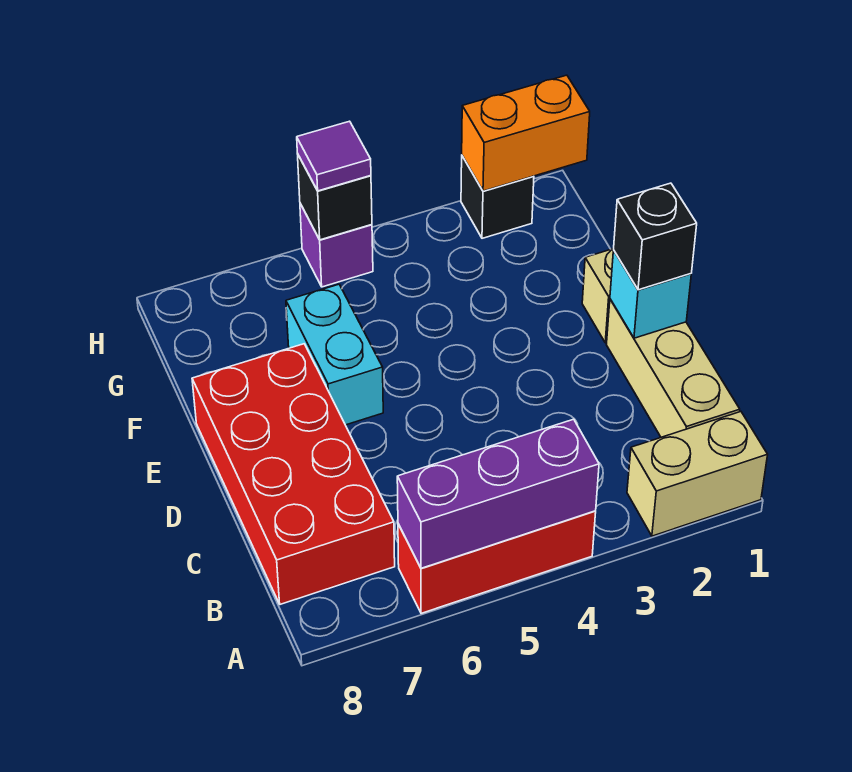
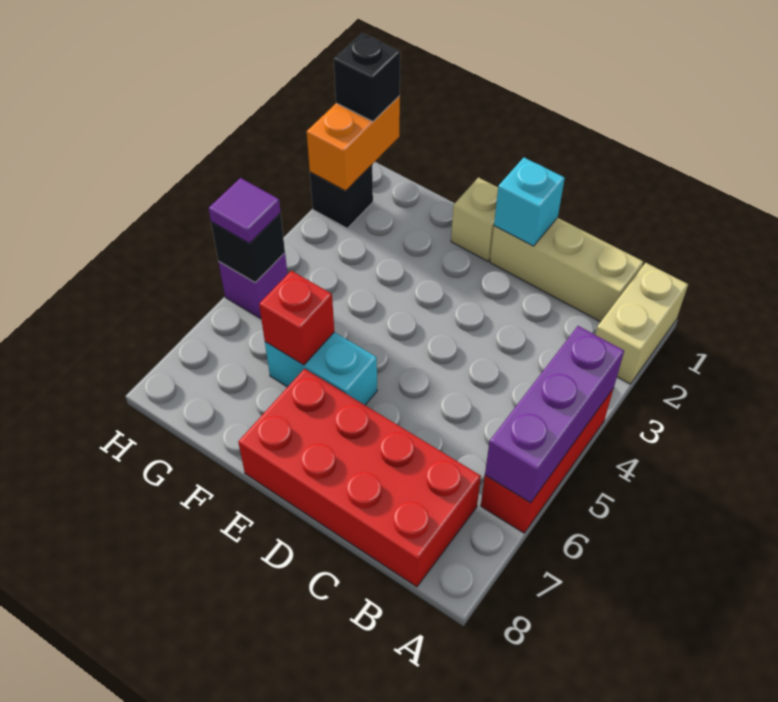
black brick D1 level 3 -> black brick H1 level 3
none -> red brick F6 level 2

